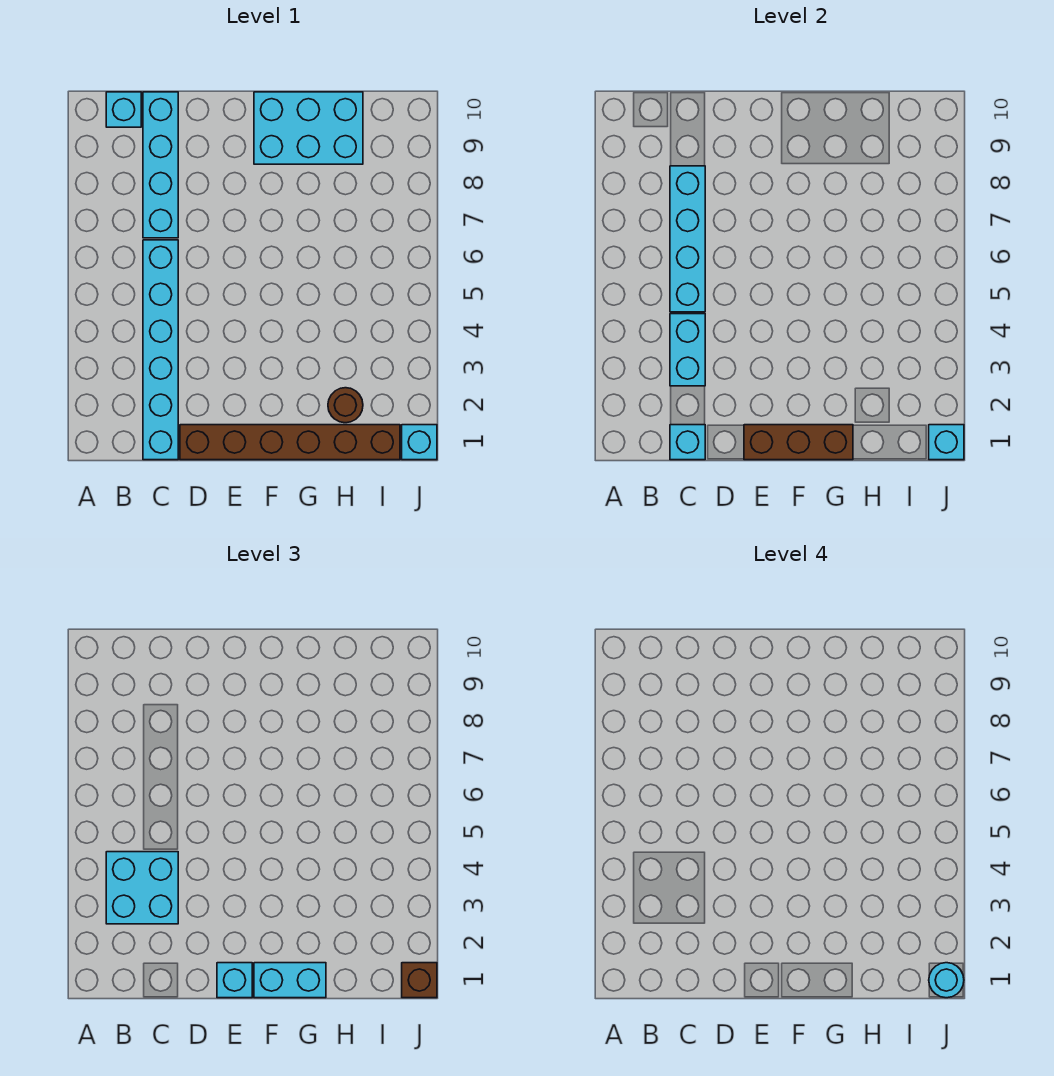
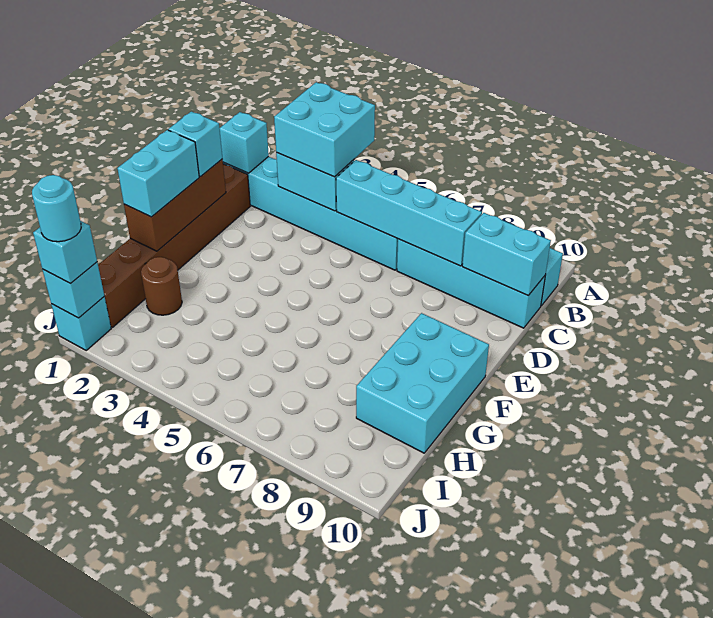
none -> cyan brick C9:C10 level 2
brown brick J1 level 3 -> cyan brick J1 level 3

